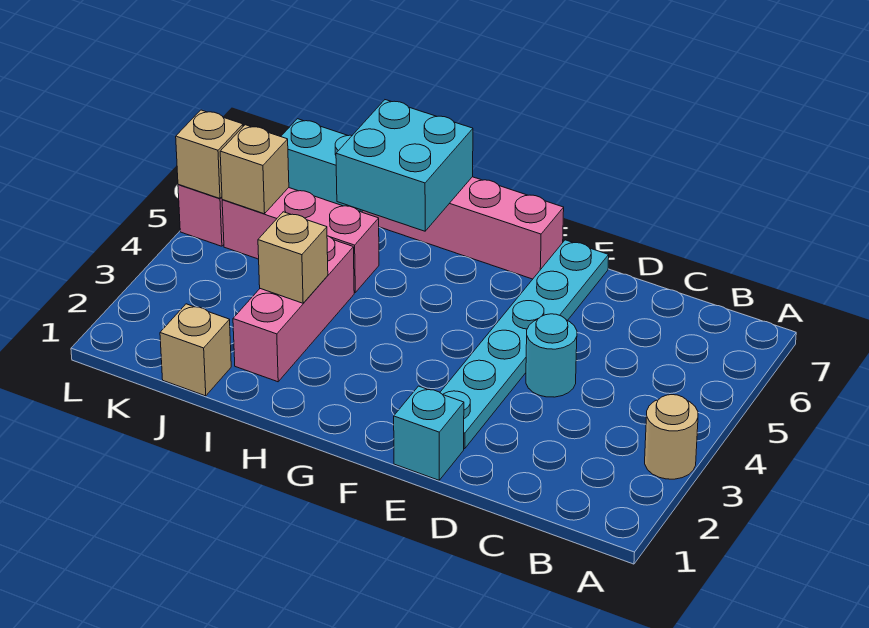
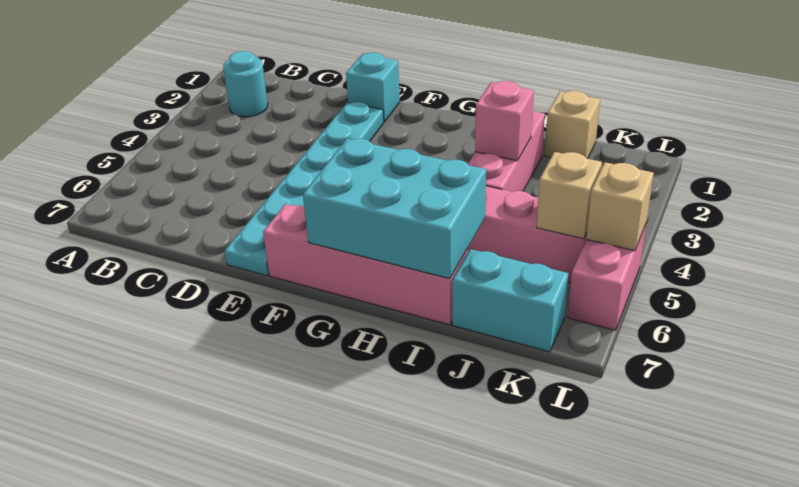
tan round brick A3 level 1 -> none
cyan round brick D4 level 1 -> cyan round brick B2 level 1
cyan brick H6:I7 level 2 -> cyan brick G6:I7 level 2
tan brick I3 level 2 -> pink brick I3 level 2

